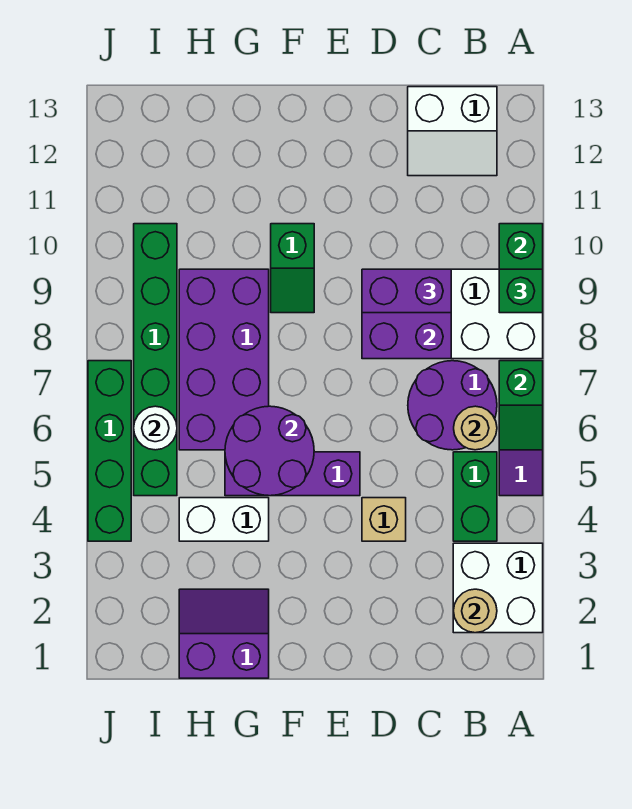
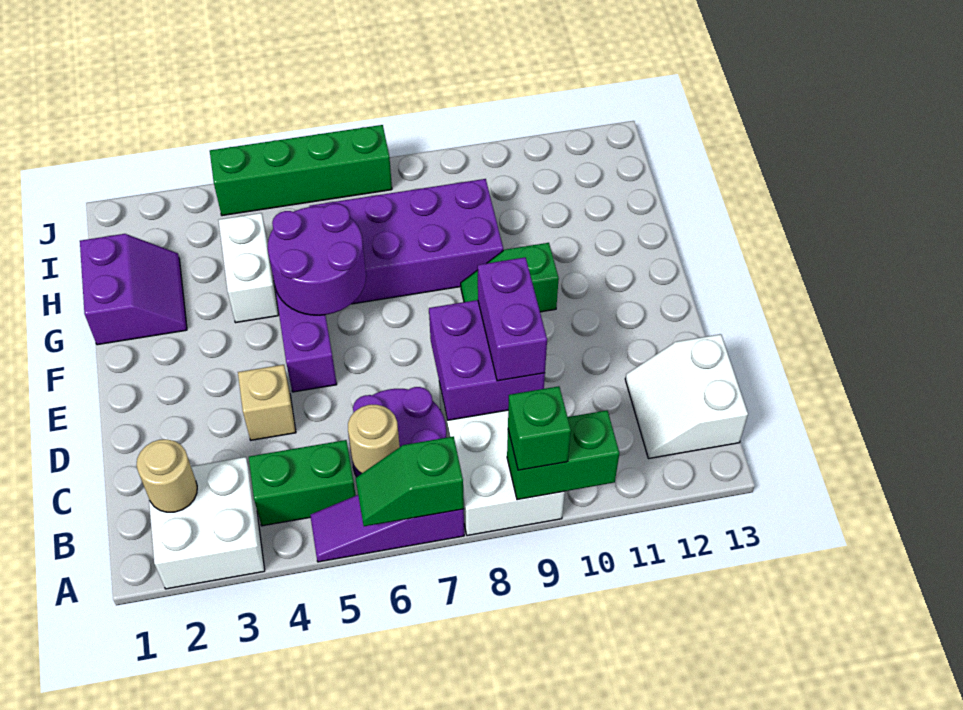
green brick I5:I10 level 1 -> none
white round brick I6 level 2 -> none

